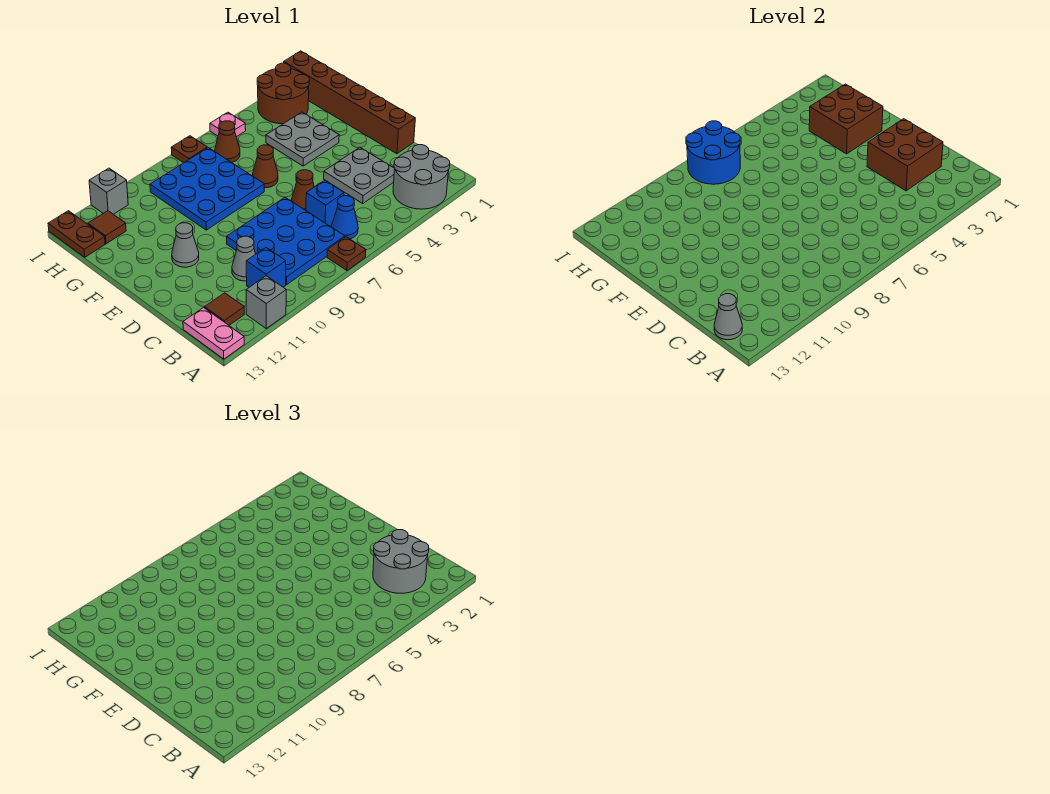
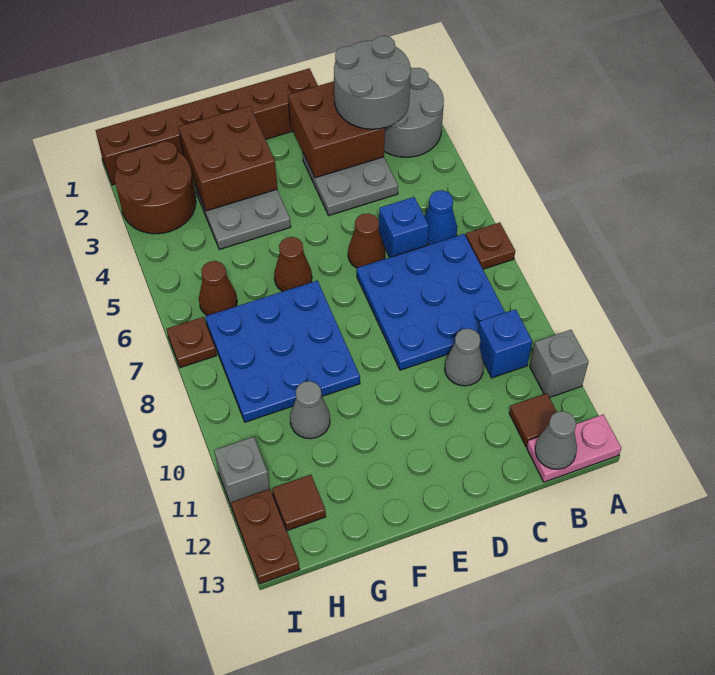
grey cone E11 level 1 -> grey cone G10 level 1
blue round brick H7:I8 level 2 -> none
brown plate H13:I13 level 1 -> brown plate I12:I13 level 1
pink plate I5 level 1 -> none

